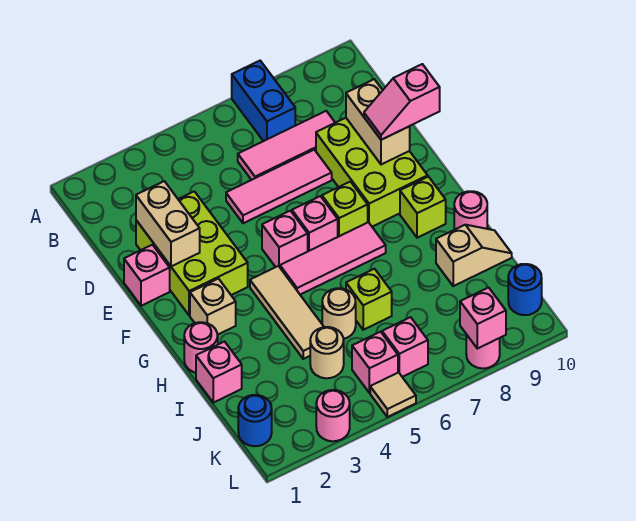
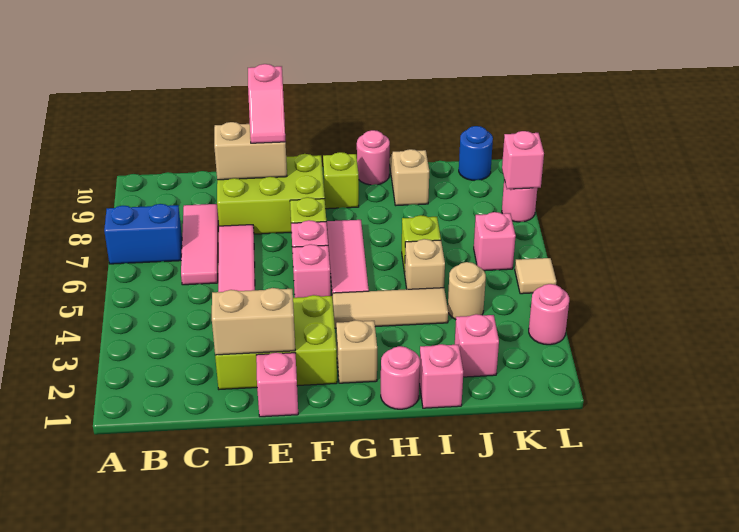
tan round brick I5 level 1 -> tan brick I5 level 1
blue round brick K1 level 1 -> none
pink brick K5 level 1 -> pink brick J2 level 1

